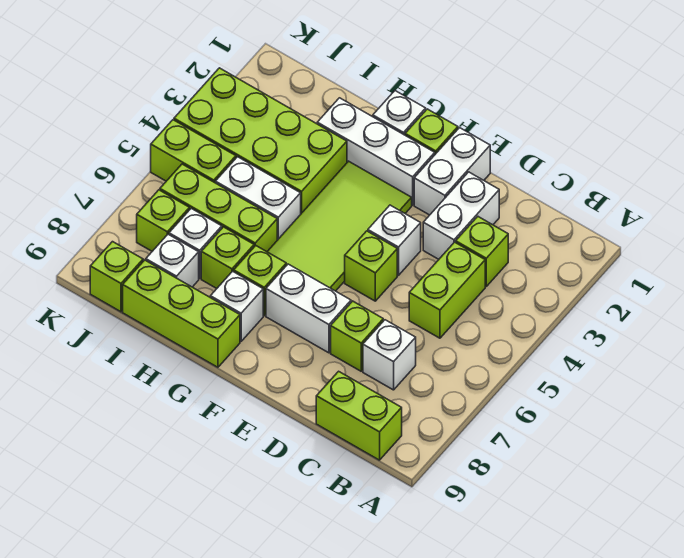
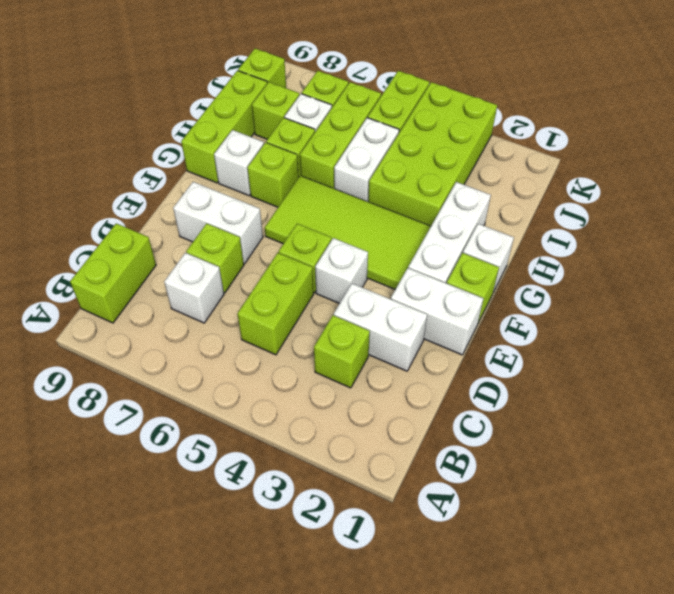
lime brick C4:C5 level 1 -> lime brick C5:D5 level 1
white brick E7:F7 level 1 -> white brick E7:E8 level 1
white brick I8 level 1 -> lime brick I8 level 1

